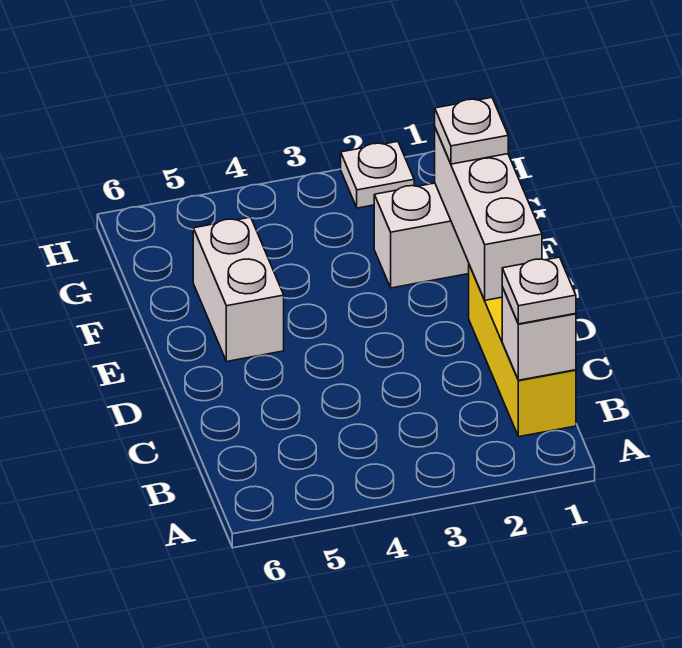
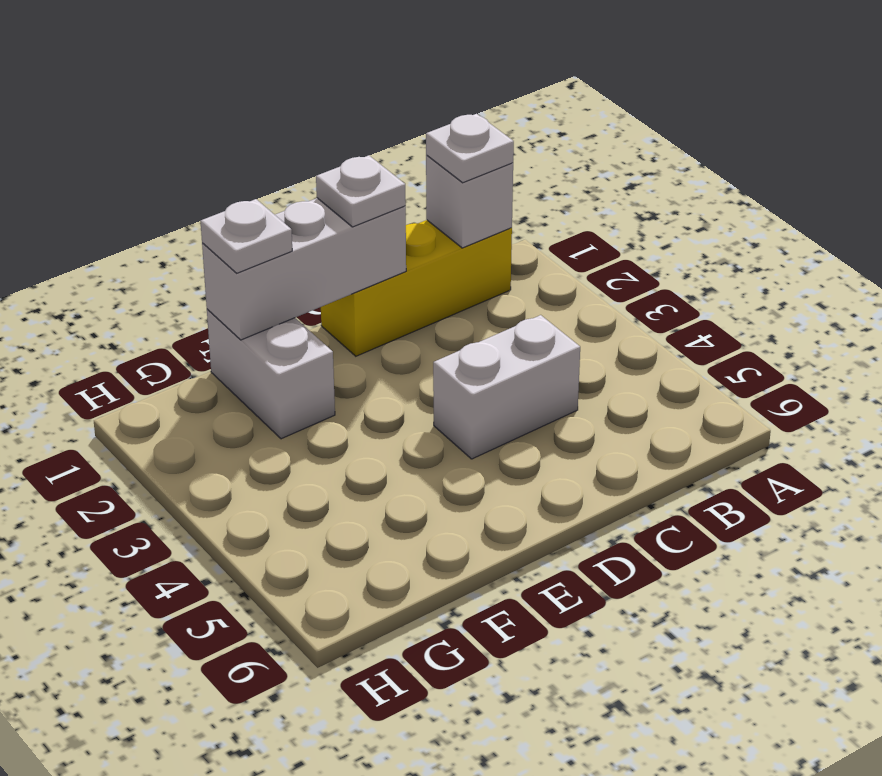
white brick E5:F5 level 1 -> white brick C4:D4 level 1
white plate H2 level 1 -> white plate D1 level 3

